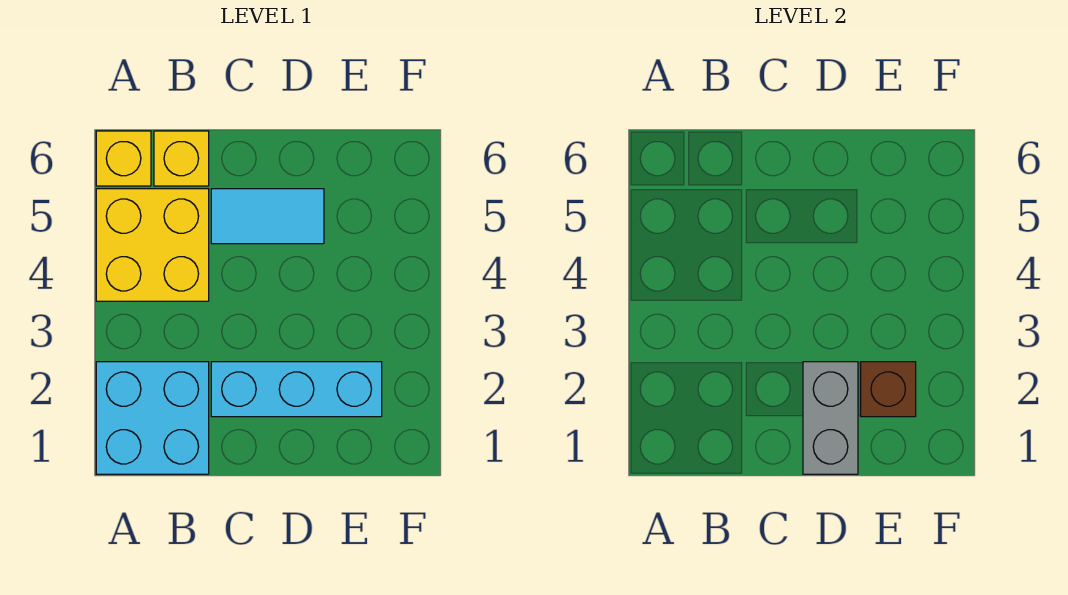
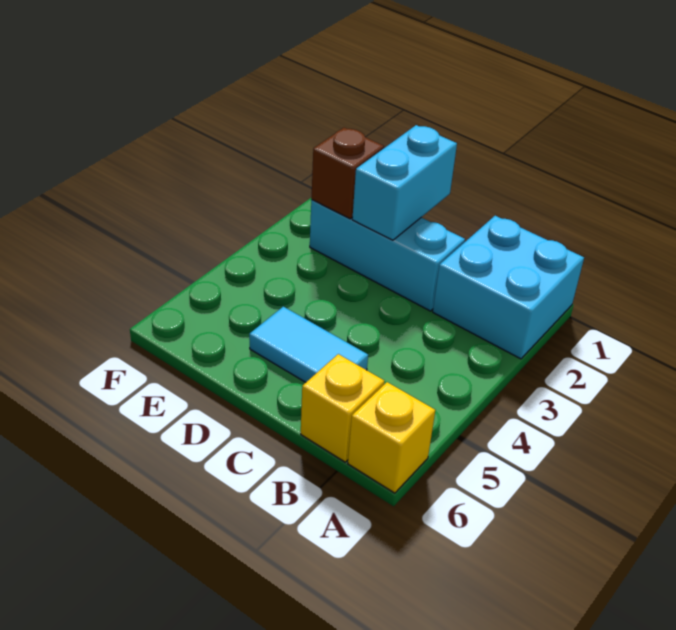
yellow brick A4:B5 level 1 -> none
grey brick D1:D2 level 2 -> cyan brick D1:D2 level 2

